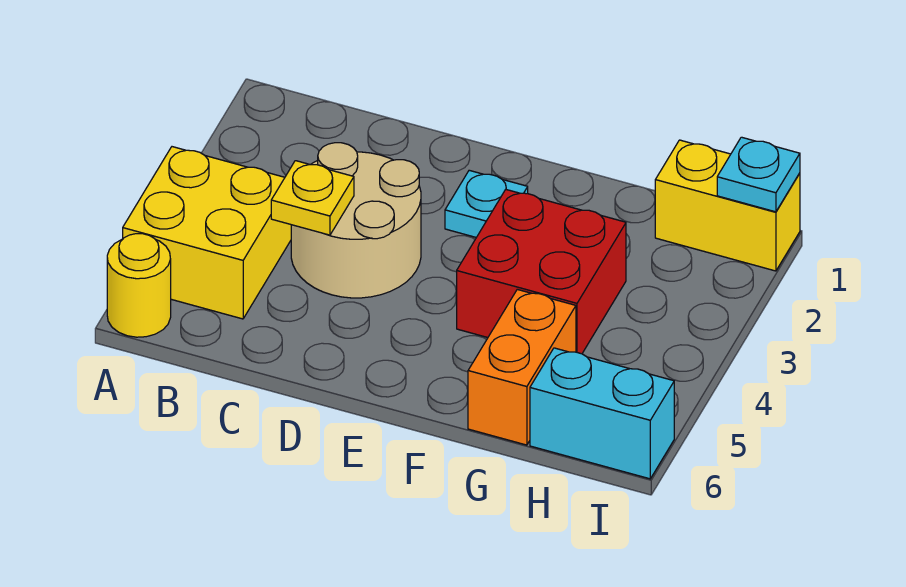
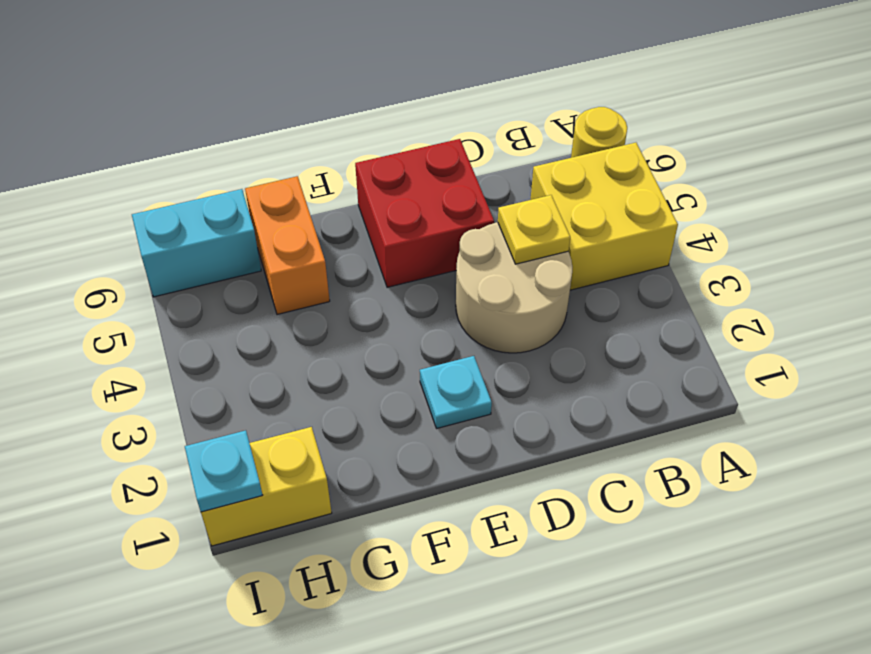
red brick F3:G4 level 1 -> red brick D5:E6 level 1

